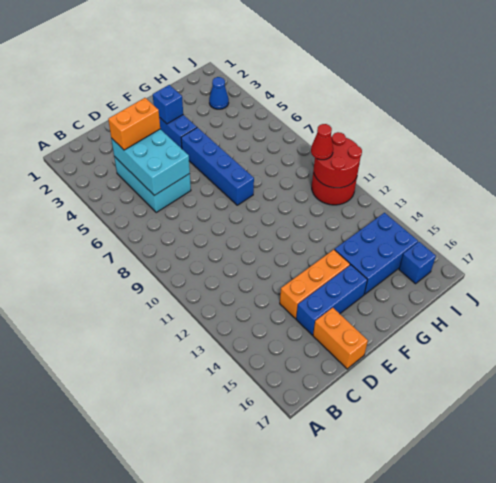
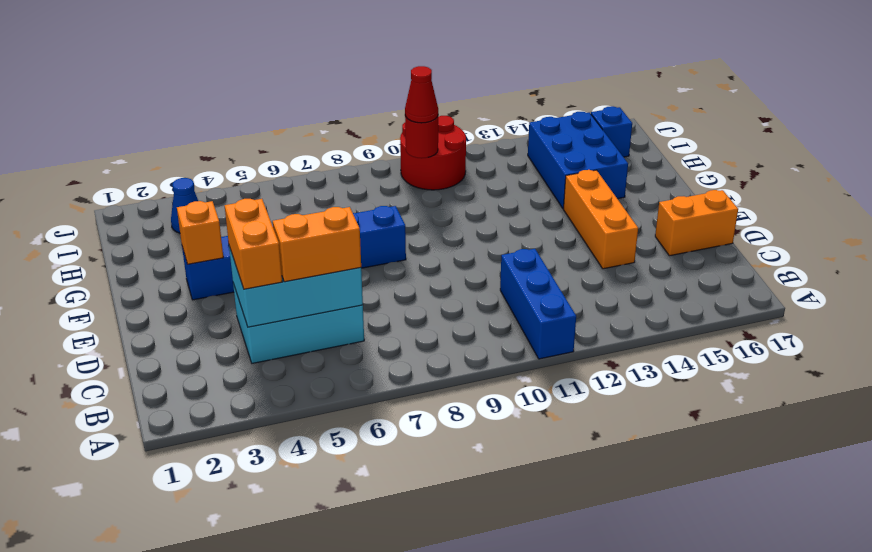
none -> orange brick C5:C6 level 3
blue brick D15:F15 level 1 -> blue brick A11:C11 level 1
blue brick F3 level 2 -> orange brick F3 level 2
red round brick I10:J11 level 2 -> red round brick I10 level 2

